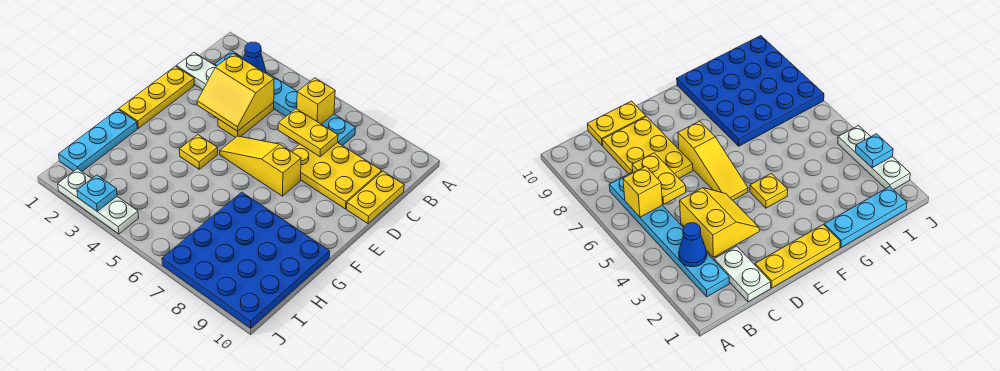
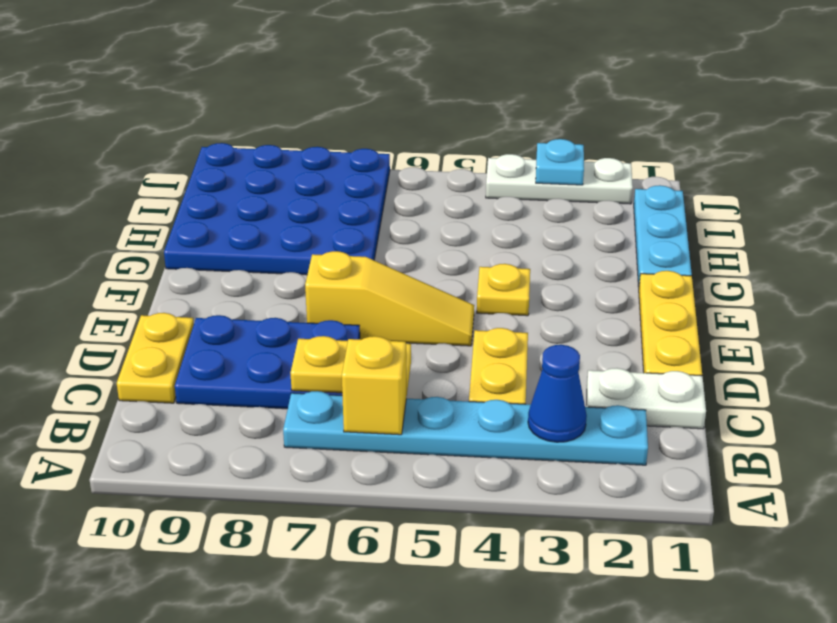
yellow slope C3:D4 level 2 top C -> none
yellow plate C7:D9 level 1 -> blue plate C7:D9 level 1

